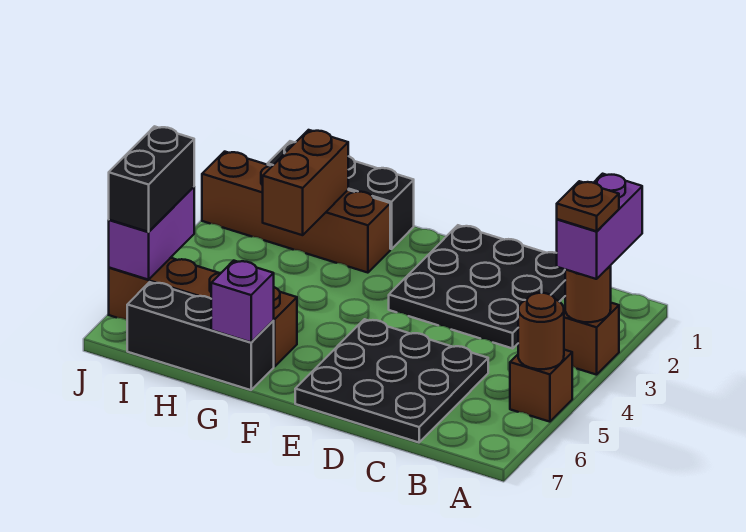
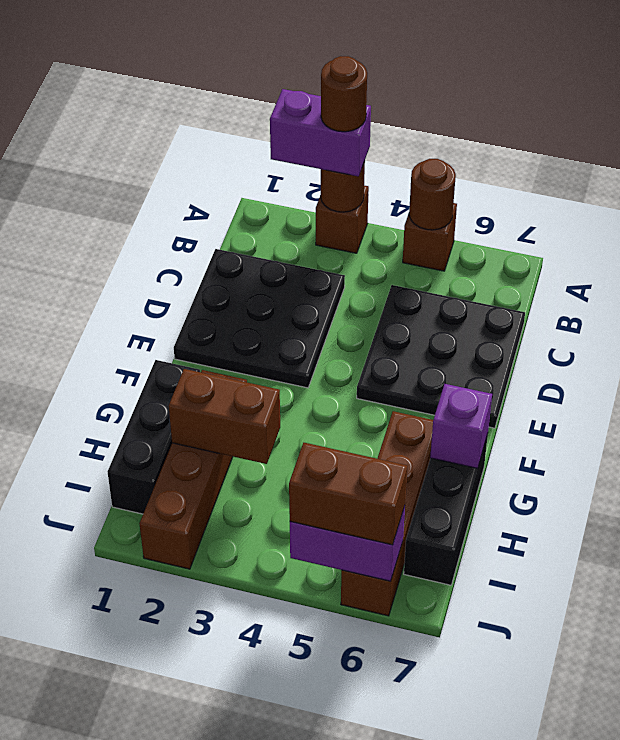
brown plate A3 level 4 -> brown round brick A3 level 4
black brick J5:J6 level 3 -> brown brick J5:J6 level 3

